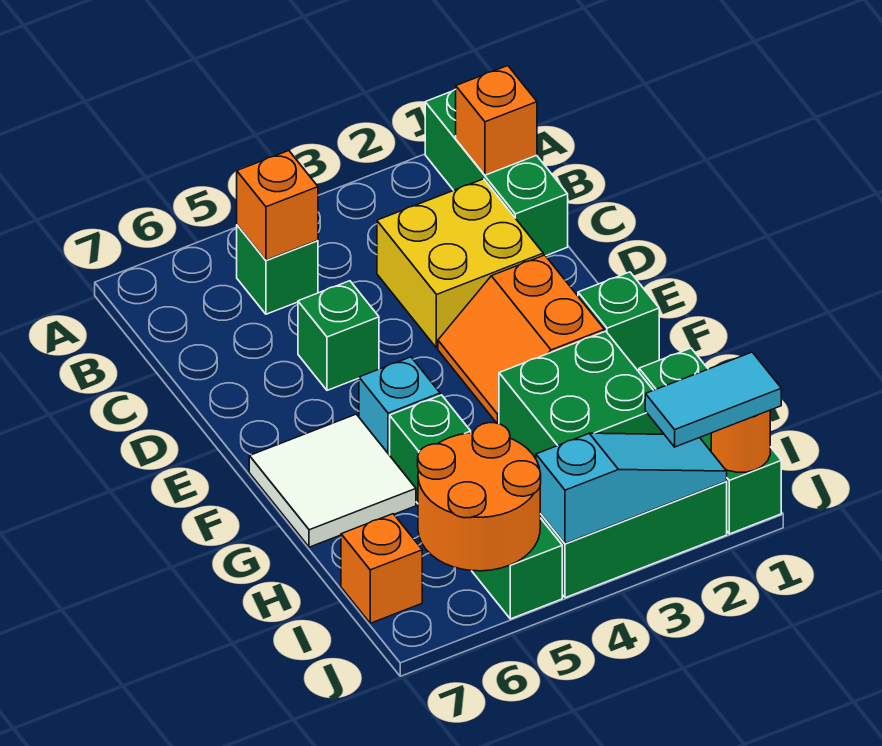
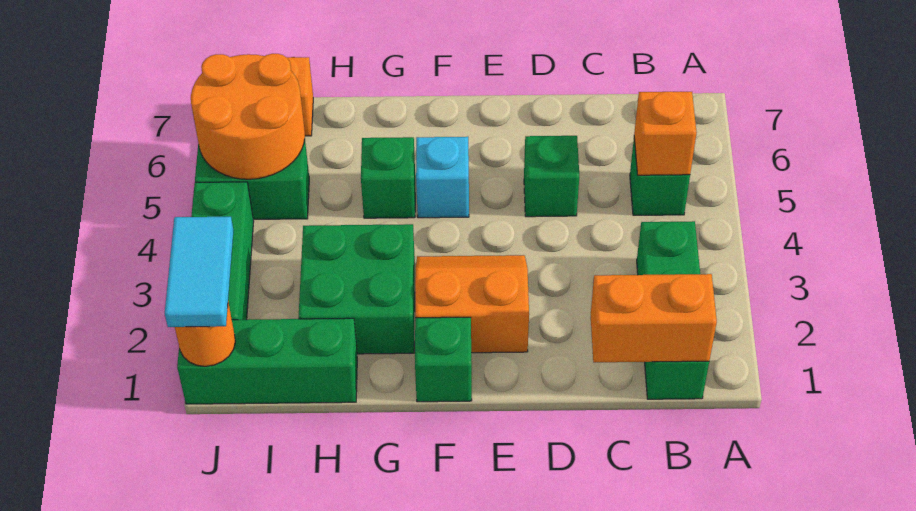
green brick A1:C1 level 1 -> green brick B1:B3 level 1
orange brick B1 level 2 -> orange brick B1:C1 level 2
yellow brick C2:D3 level 1 -> none
white tile F6:G7 level 1 -> none
cyan slope J2:J4 level 2 top 4 -> none

